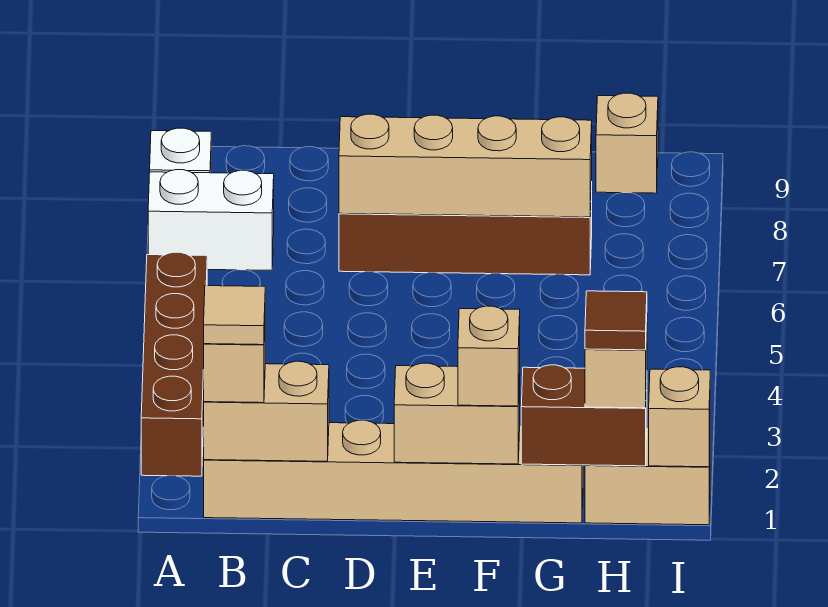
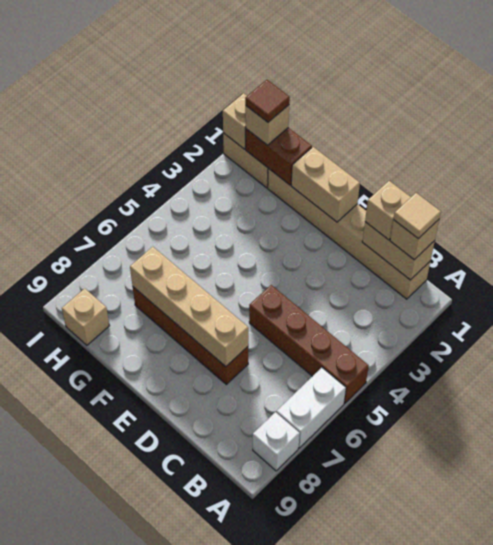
brown brick A2:A5 level 1 -> brown brick A5:D5 level 1
white brick A7:B7 level 1 -> white brick A6:A7 level 1
tan brick F1 level 3 -> tan brick C1 level 3

